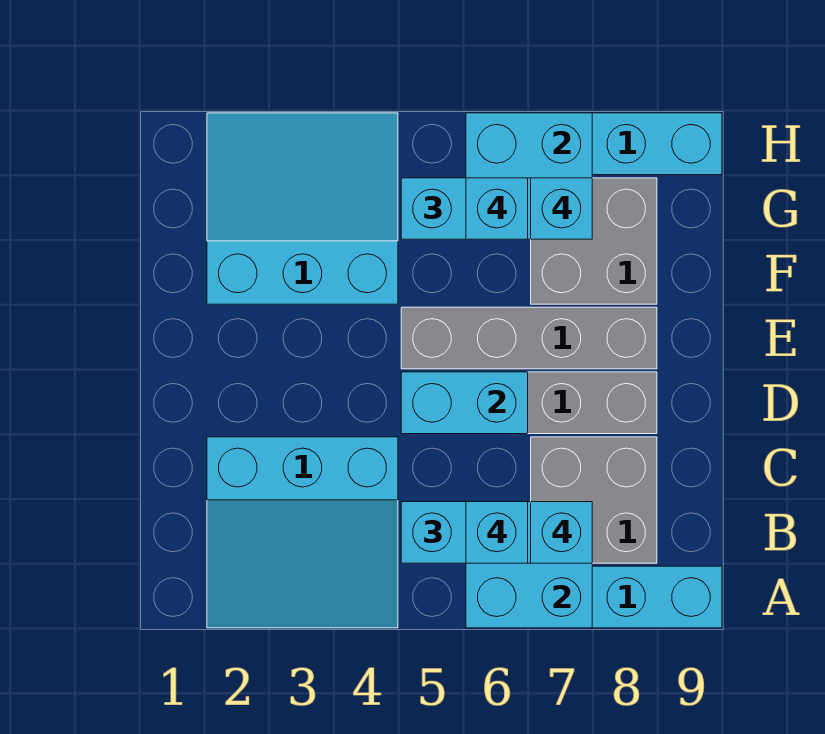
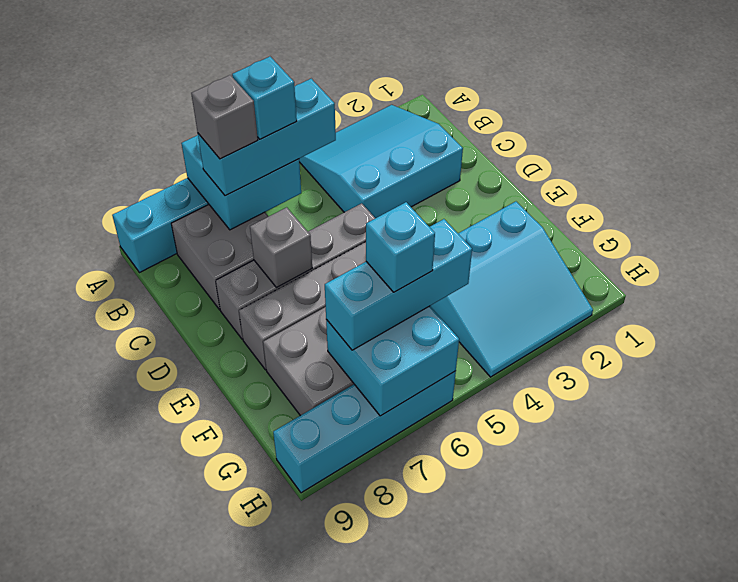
cyan brick B7 level 4 -> grey brick B7 level 4
cyan brick D5:D6 level 2 -> none
none -> grey brick D7 level 2
cyan brick G7 level 4 -> none

